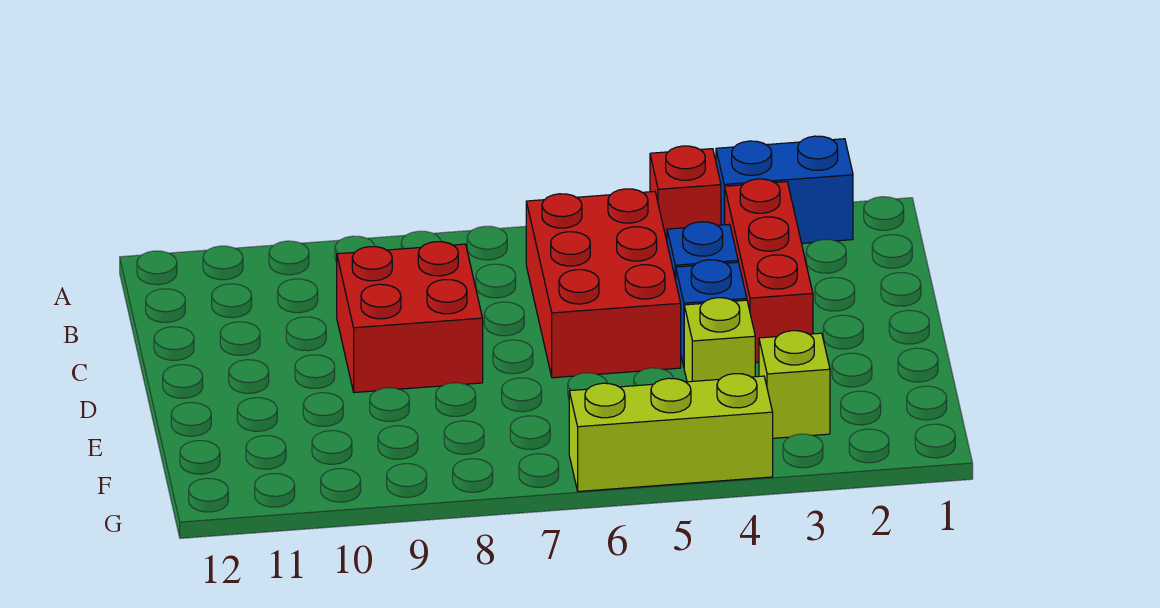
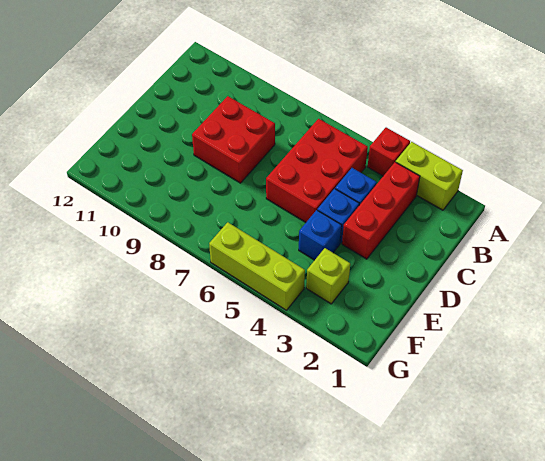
blue brick A2:A3 level 1 -> lime brick A2:A3 level 1
lime brick E4 level 1 -> blue brick E4 level 1

